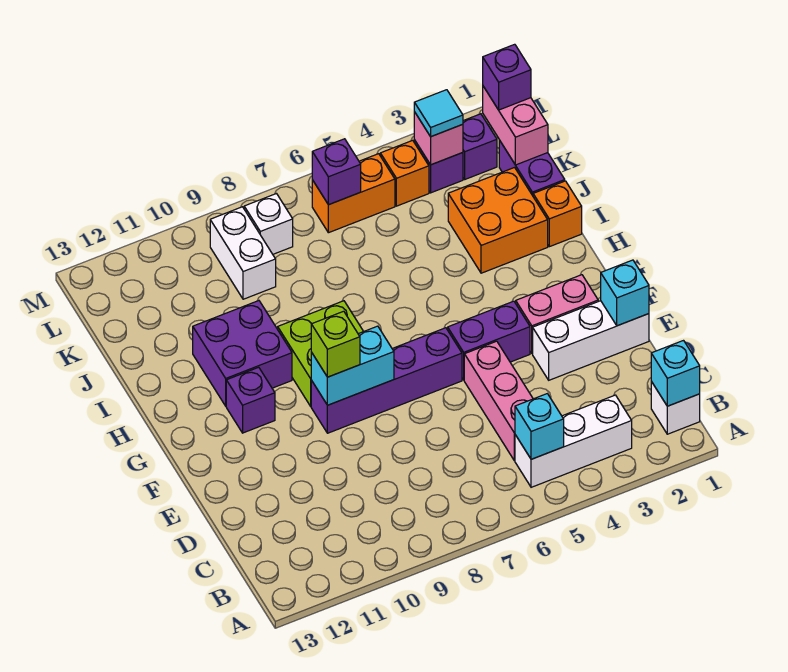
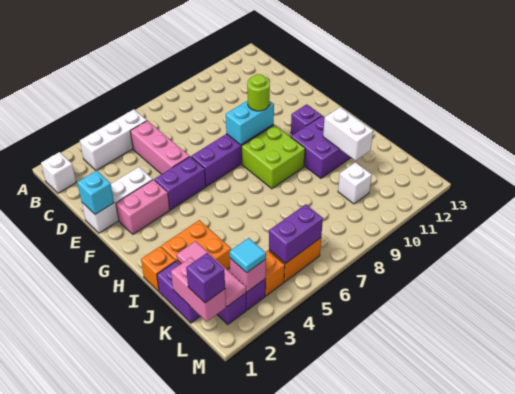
cyan brick B1 level 2 -> none
cyan brick B5 level 2 -> none
lime brick F9 level 3 -> lime round brick F9 level 3
none -> pink tile J2:L2 level 2
white brick K9:L9 level 1 -> white brick I11:J11 level 2
purple brick L6 level 2 -> purple brick L5:L6 level 2
white brick L8 level 1 -> white brick K10 level 1

